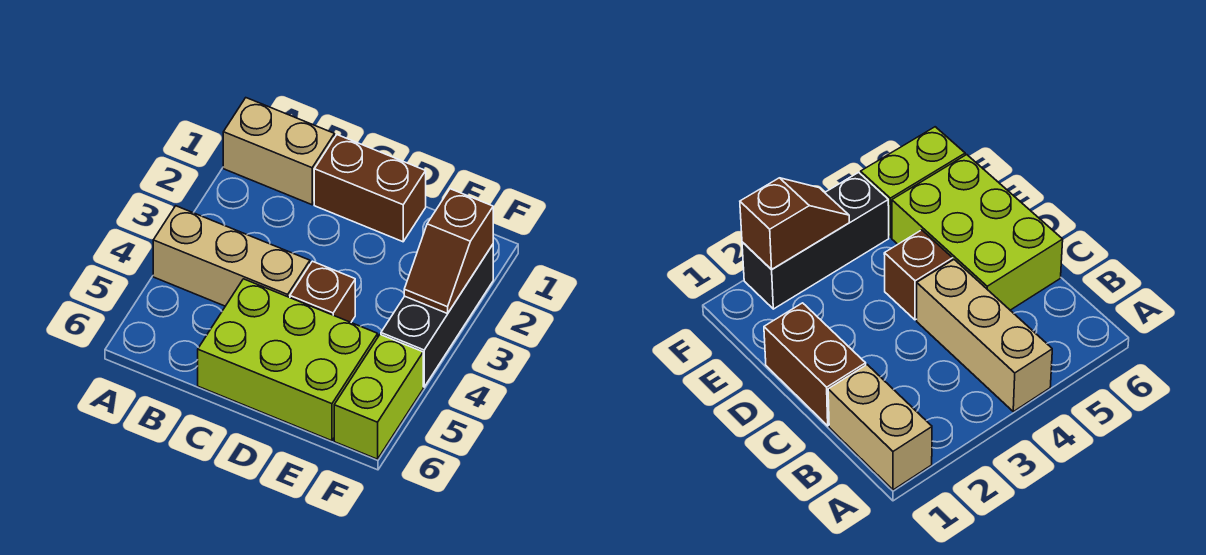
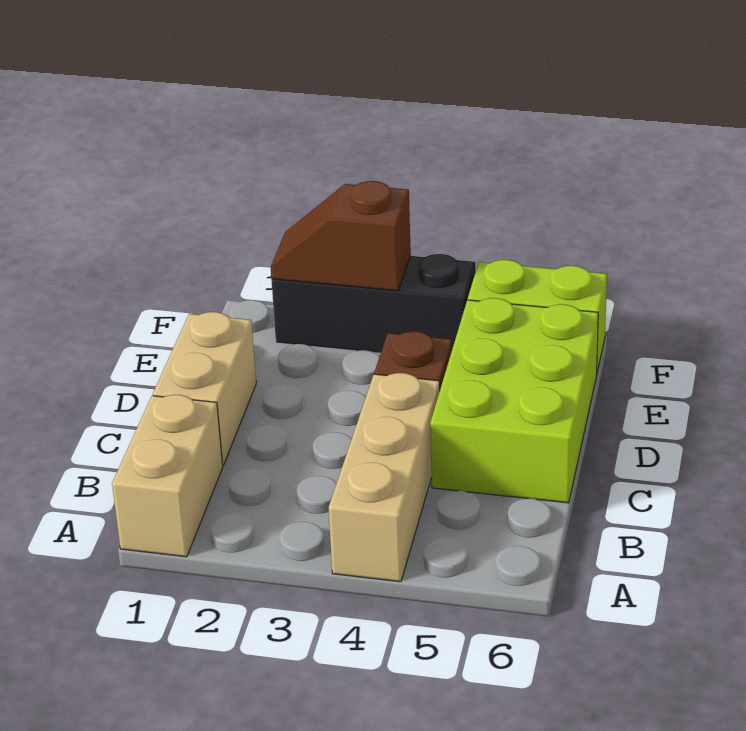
brown brick C1:D1 level 1 -> tan brick C1:D1 level 1
brown slope F2:F3 level 2 top 2 -> brown slope F2:F3 level 2 top 3

